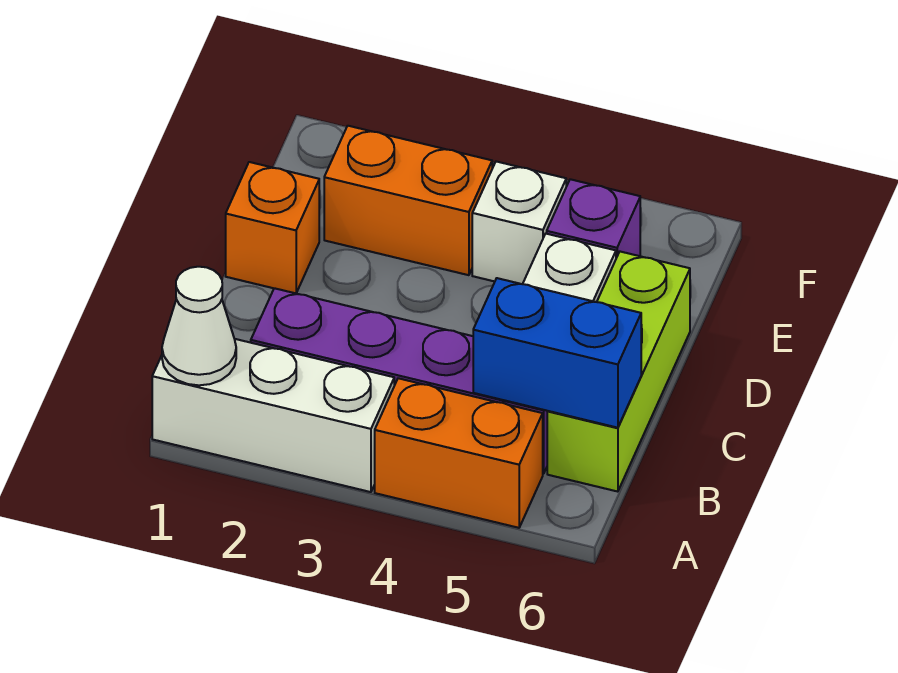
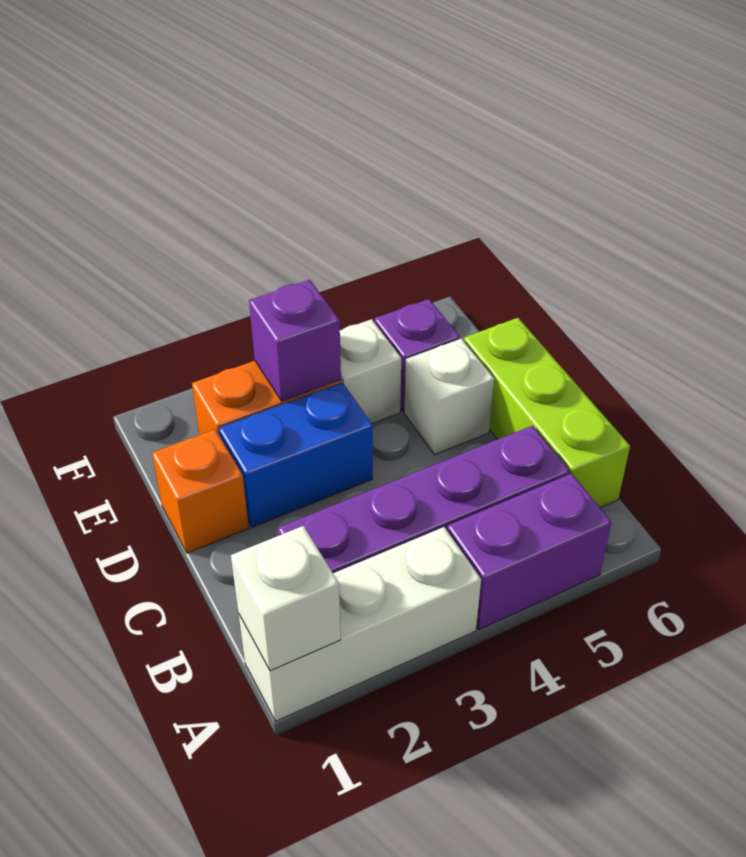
white cone A1 level 2 -> white brick A1 level 2
orange brick A4:A5 level 1 -> purple brick A4:A5 level 1
blue brick B5:B6 level 2 -> blue brick D2:D3 level 1
none -> purple brick E3 level 2

